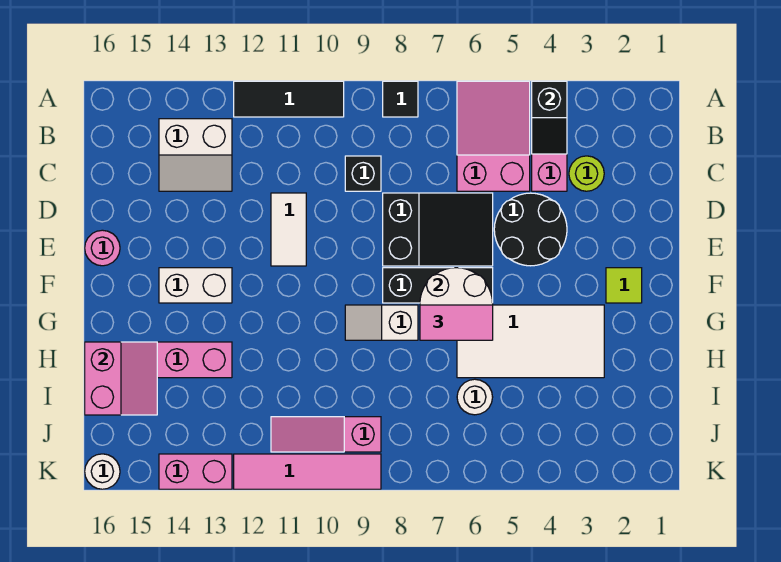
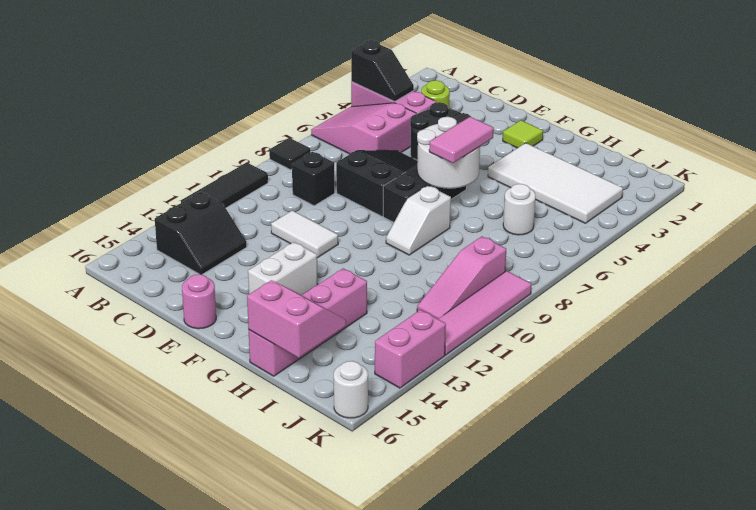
white slope B13:C14 level 1 top B -> black slope B13:C14 level 1 top B
white tile G3:H6 level 1 -> white tile G3:J4 level 1

